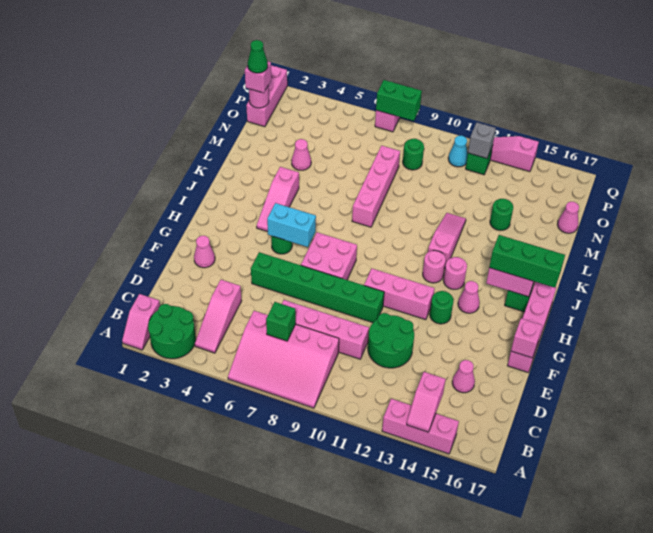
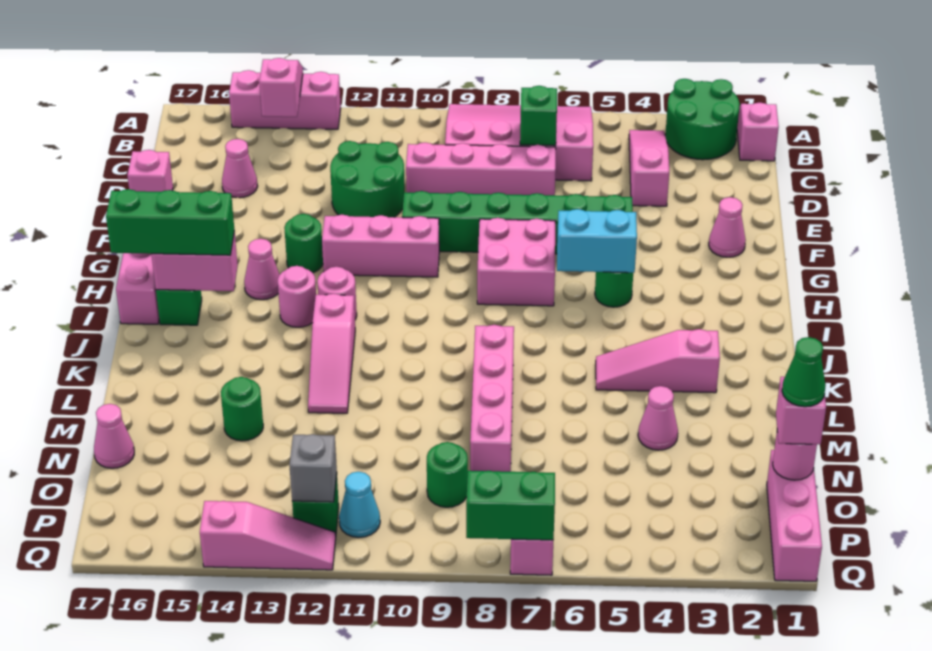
pink slope I4:K4 level 1 top K -> pink slope K3:K5 level 1 top 3

